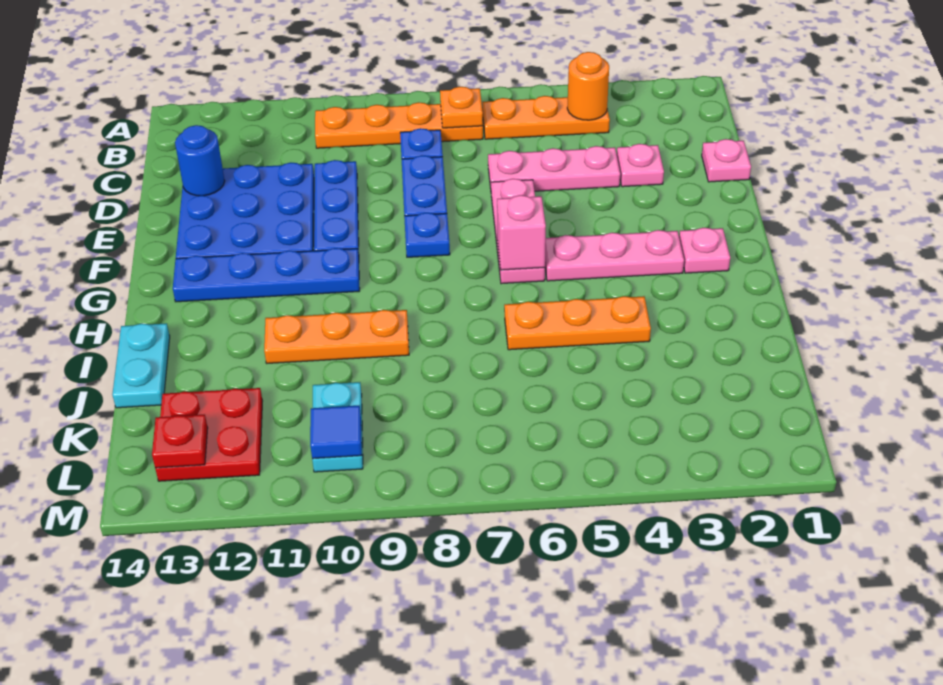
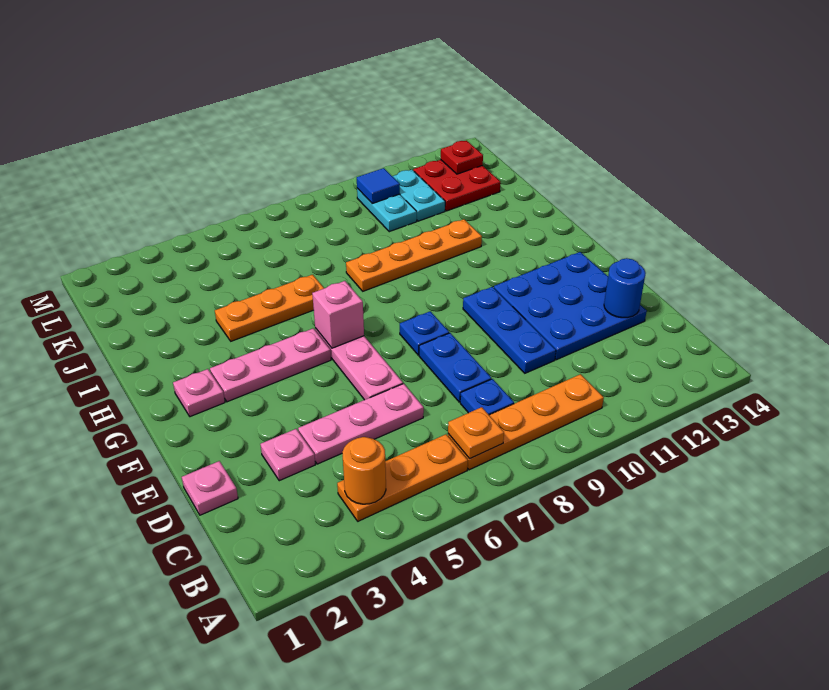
blue plate G10:G13 level 1 -> none
orange plate I9:I11 level 1 -> orange plate I8:I11 level 1
cyan plate I14:J14 level 1 -> cyan plate K11:L11 level 1

